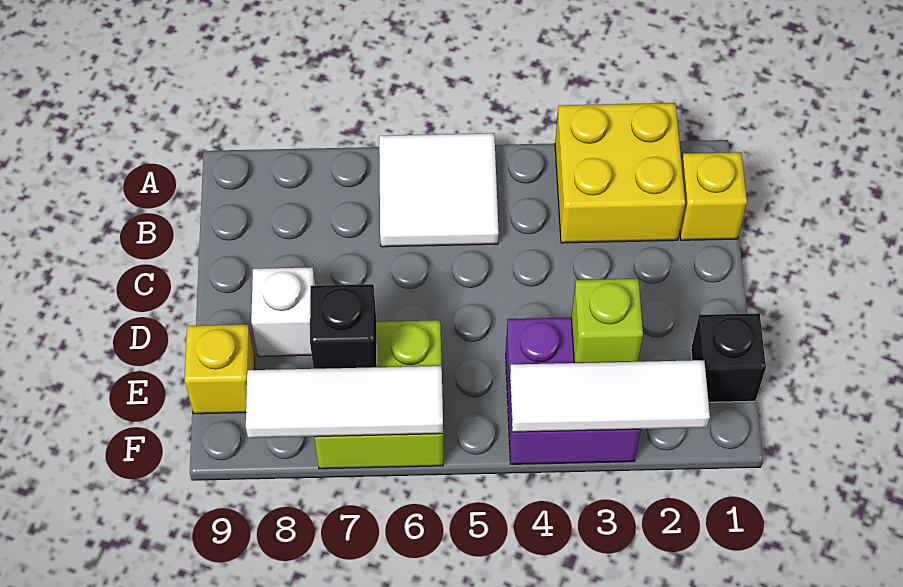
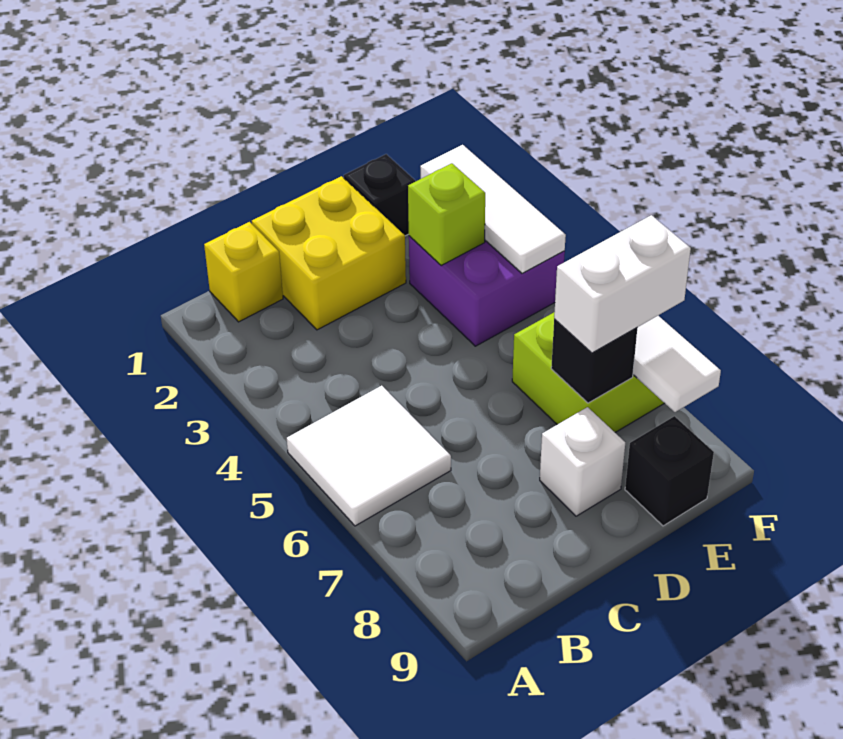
yellow brick A2:B3 level 1 -> yellow brick C1:D2 level 1
none -> white brick E7:F7 level 3
yellow brick E9 level 1 -> black brick E9 level 1

